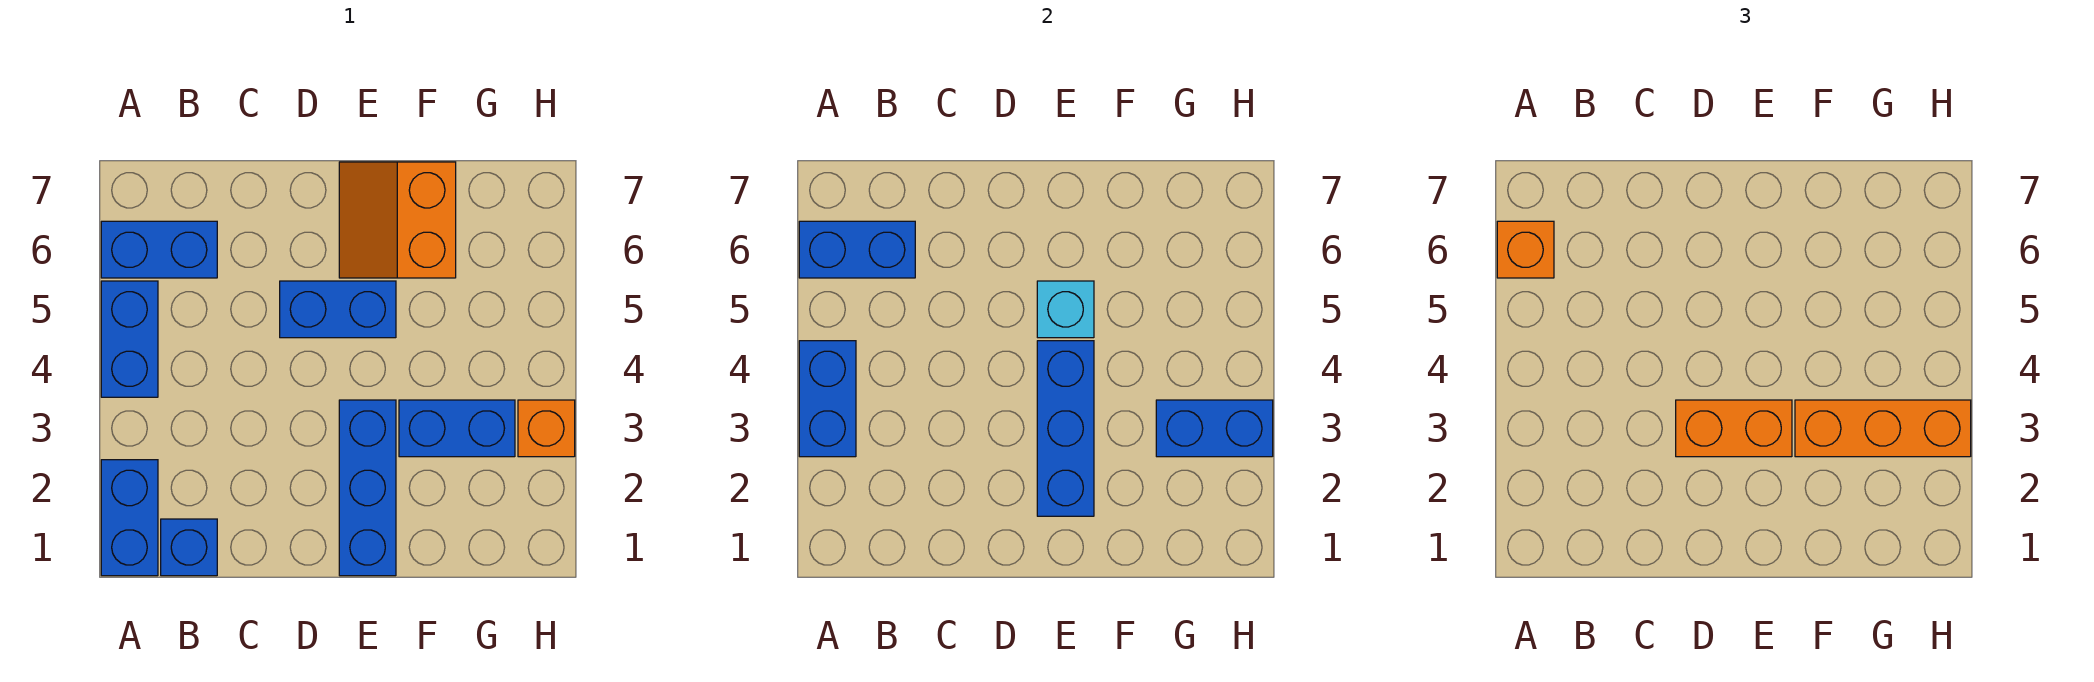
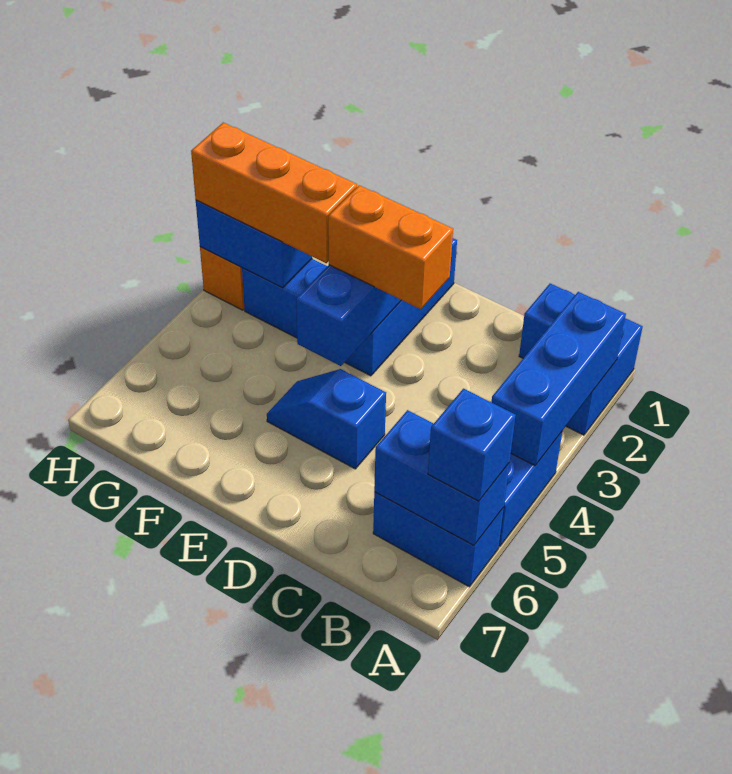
blue brick A3:A4 level 2 -> blue brick A2:A4 level 2
orange brick A6 level 3 -> blue brick A6 level 3
blue brick D5:E5 level 1 -> blue slope D5:E5 level 1 top D
cyan brick E5 level 2 -> none
orange slope E6:F7 level 1 top F -> none

